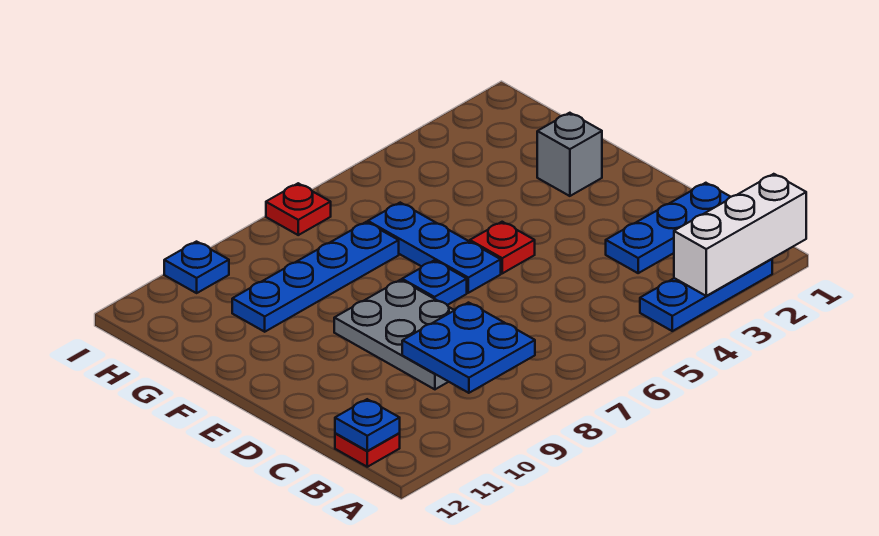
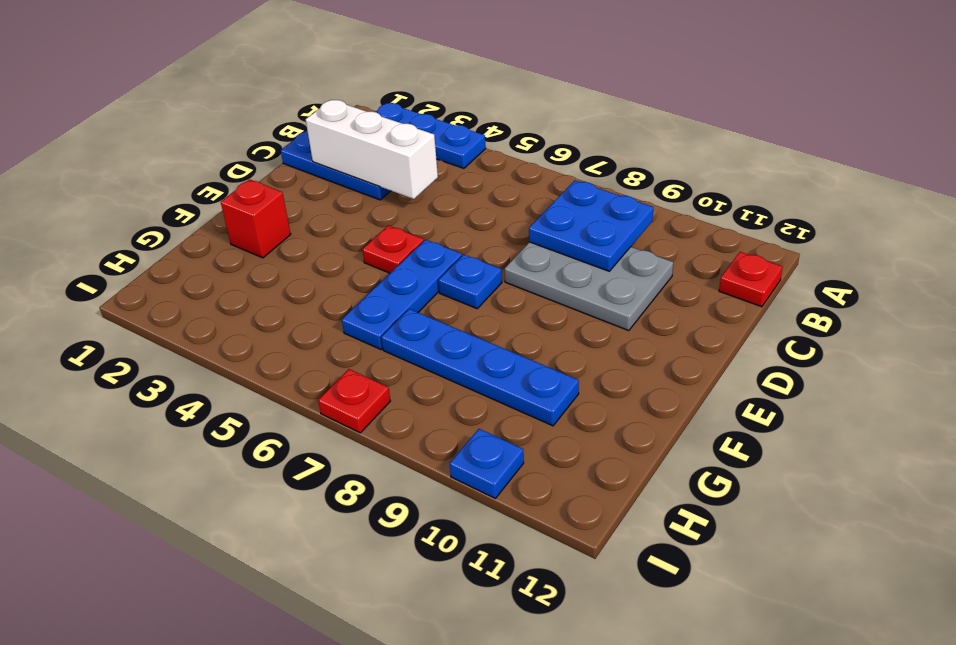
white brick A1:A3 level 2 -> white brick C2:C4 level 2
blue plate B12 level 2 -> none
grey plate C8:E9 level 1 -> grey plate C8:D10 level 1
grey brick F2 level 1 -> red brick F2 level 1

